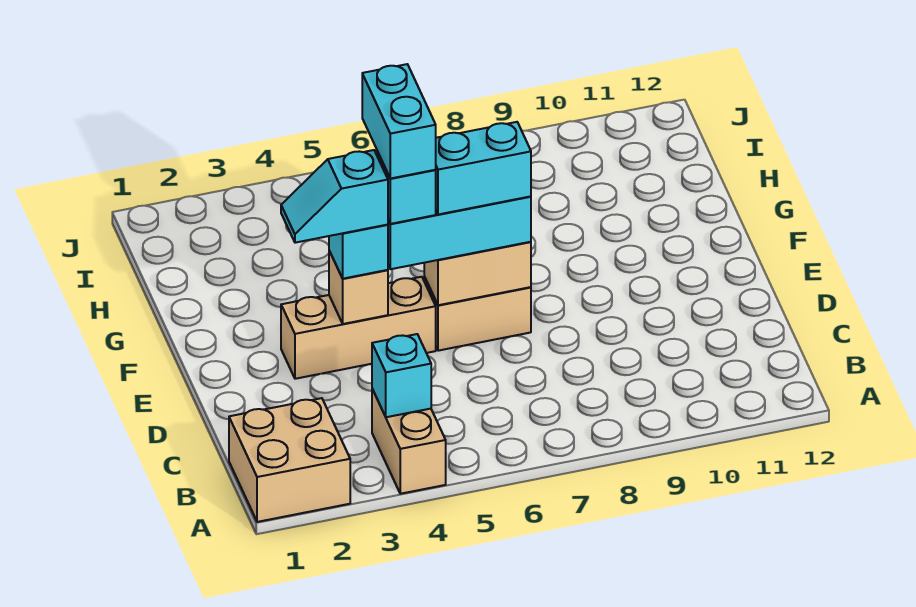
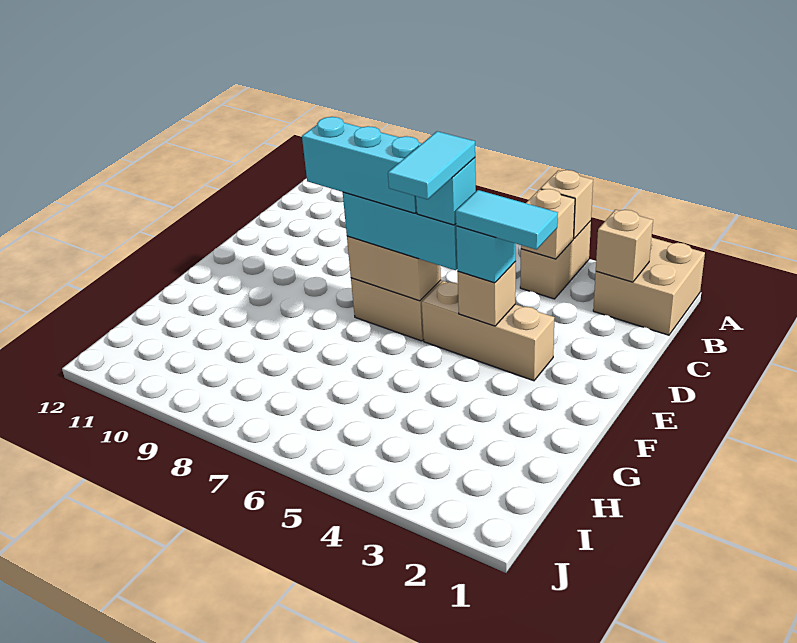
none -> tan brick A4 level 2
none -> tan brick B2 level 2
cyan brick B4 level 2 -> tan brick B4 level 2
cyan slope E3:E4 level 4 top 4 -> cyan tile E3:E4 level 4
cyan brick E5:F5 level 5 -> cyan tile E5:F5 level 5
cyan brick E6:E7 level 4 -> cyan brick E6:E8 level 4

